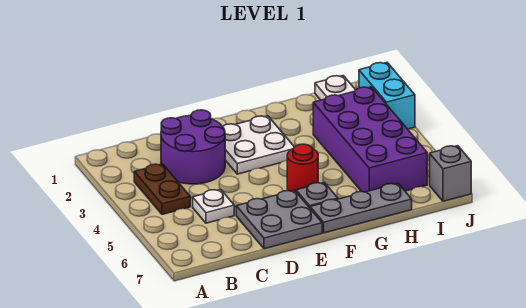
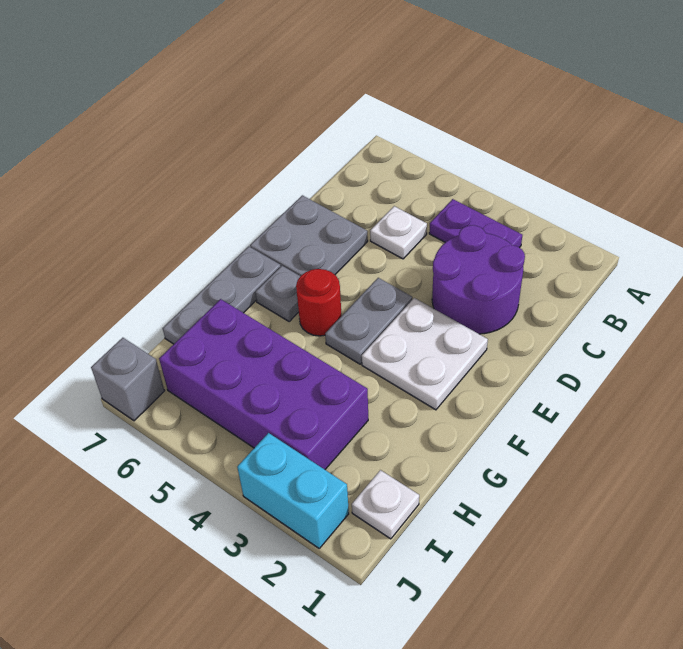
brown plate B3:B4 level 1 -> purple plate B3:B4 level 1
none -> grey plate E4:F4 level 1

